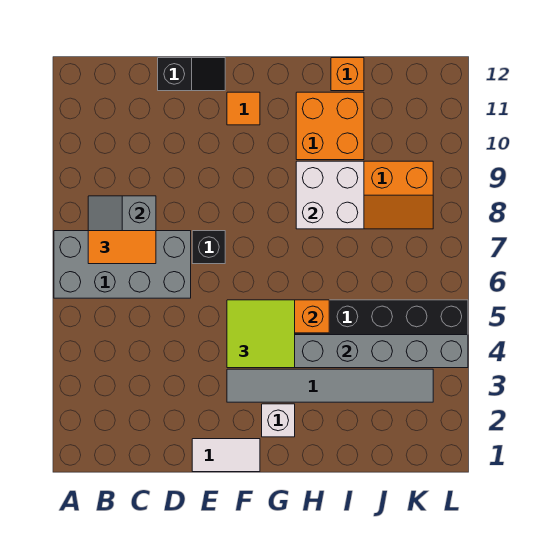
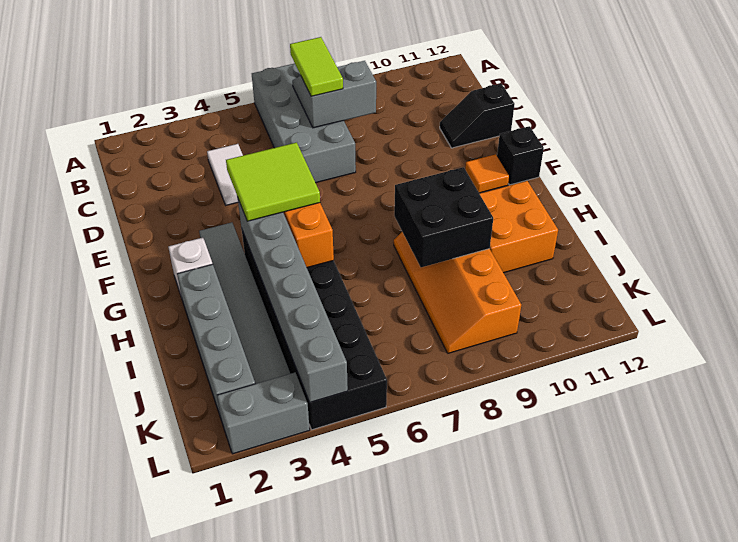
orange tile B7:C7 level 3 -> lime tile B7:C7 level 3
black slope D12:E12 level 1 top D -> black slope D11:D12 level 1 top 12
white tile E1:F1 level 1 -> white tile C4:D4 level 1
black brick E7 level 1 -> black brick F12 level 1
none -> grey brick H2:K2 level 1
white brick H8:I9 level 2 -> black brick H8:I9 level 2
orange brick I12 level 1 -> none
none -> grey brick L2:L3 level 1

